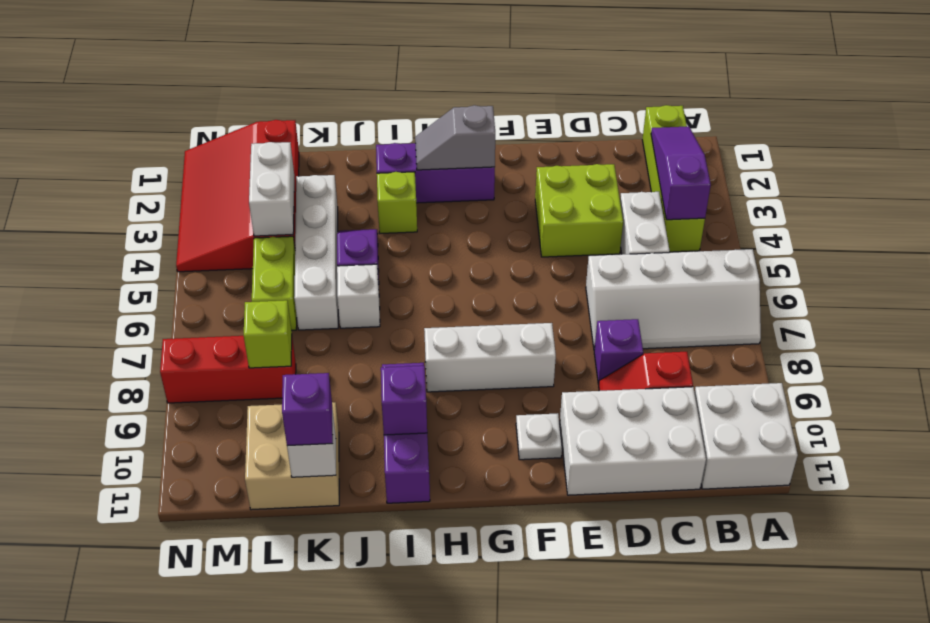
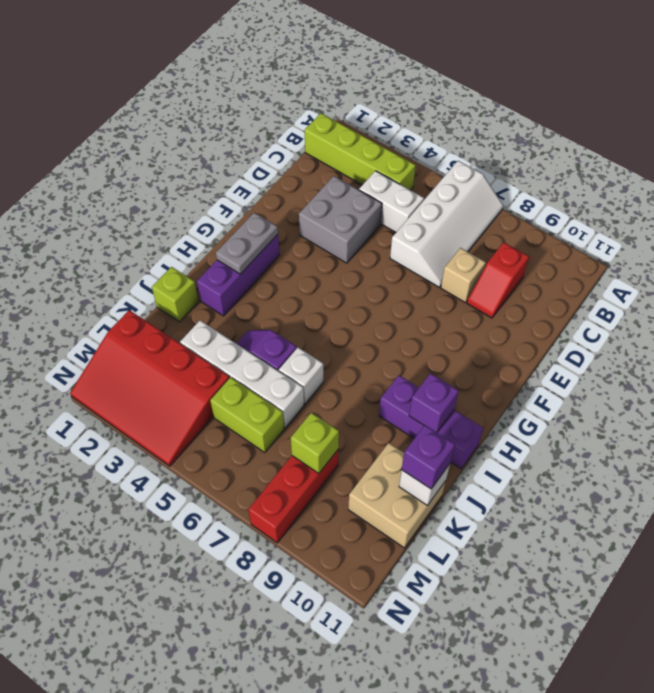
white brick A10:B11 level 1 -> none
purple slope B2:B4 level 2 top 4 -> none
white brick C10:E11 level 1 -> none
lime brick D3:E4 level 1 -> grey brick D3:E4 level 1
purple brick D8 level 1 -> tan brick D8 level 1
white brick F8:H8 level 1 -> none
white plate F10 level 1 -> none
grey slope G2:H2 level 2 top G -> grey plate G2:H2 level 2
lime brick I3 level 1 -> lime brick J1 level 1
white brick L3:L4 level 2 -> none

